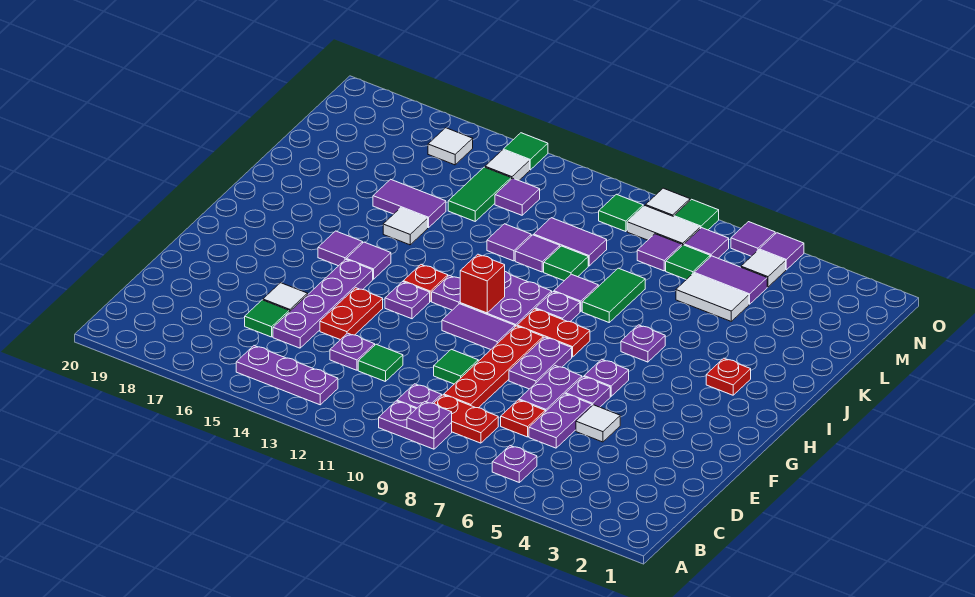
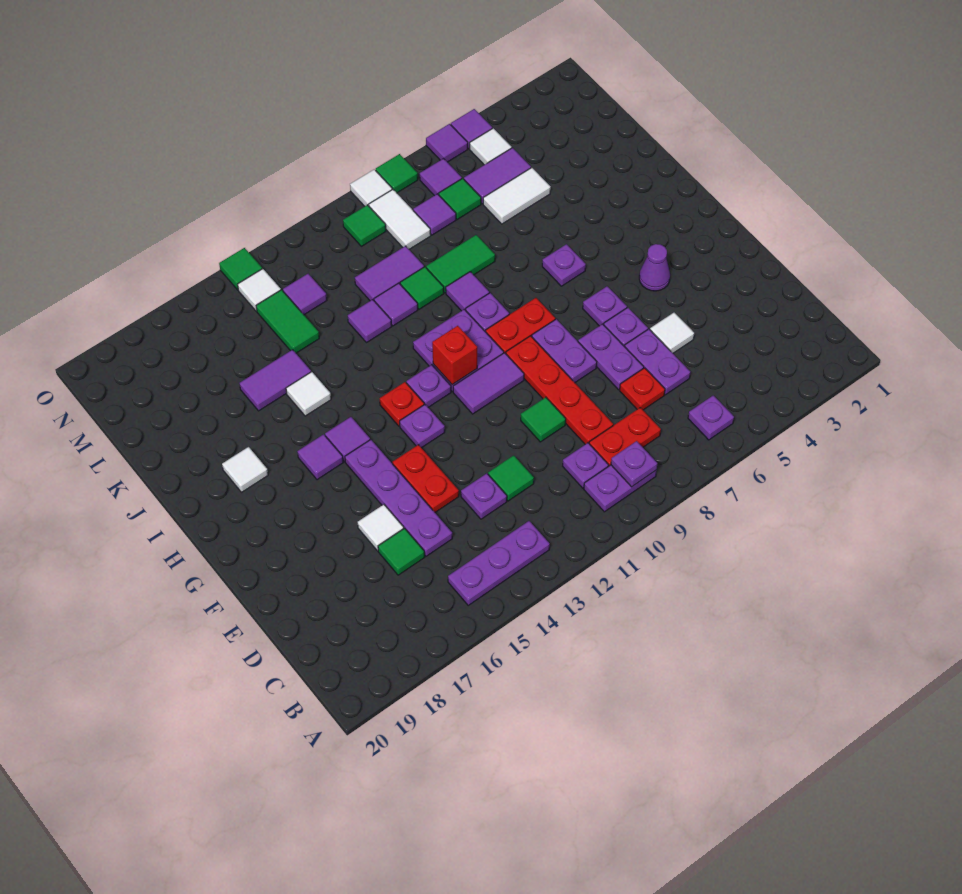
none -> purple cone G4 level 1
red plate I3 level 1 -> none
green tile J8:K8 level 1 -> green tile K8:K9 level 1
white tile N8:N9 level 1 -> white tile M9:N9 level 1
white tile N16 level 1 -> white tile I18 level 1

